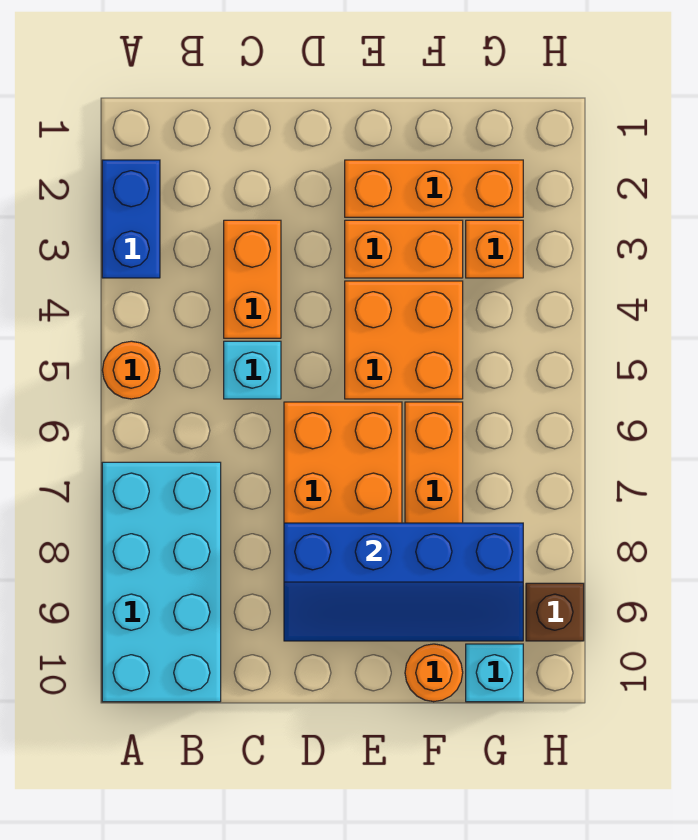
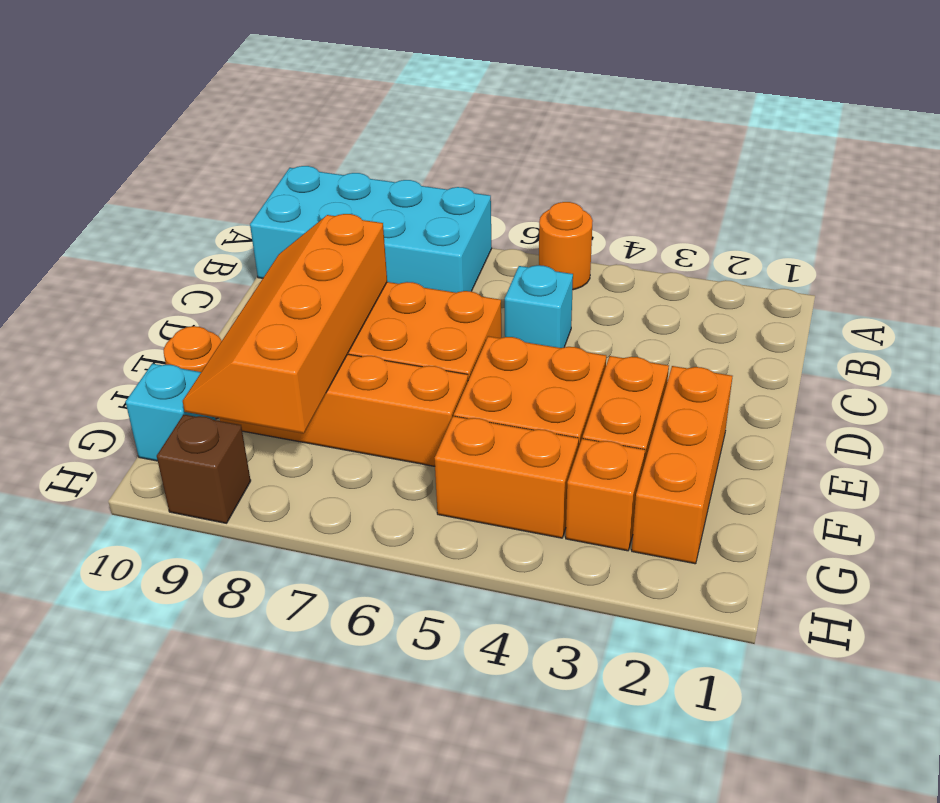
blue brick A2:A3 level 1 -> none
orange brick C3:C4 level 1 -> orange brick G4:G5 level 1
blue slope D8:G9 level 2 top 8 -> orange slope D8:G9 level 2 top 8

